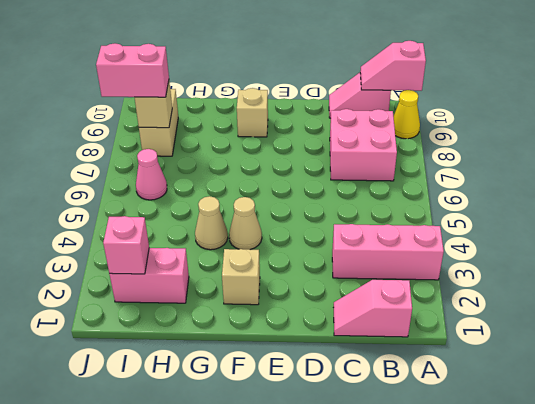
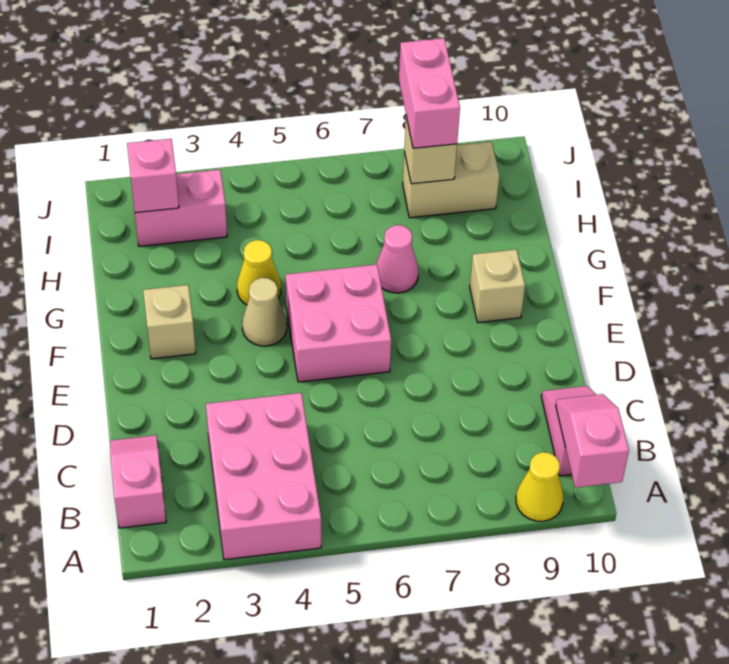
pink brick A3:C3 level 1 -> pink brick A3:C4 level 1
pink brick B7:C8 level 1 -> pink brick E5:F6 level 1
tan cone G4 level 1 -> yellow cone G4 level 1
pink brick H2:I2 level 1 -> pink brick I2:I3 level 1
pink cone I6 level 1 -> pink cone G7 level 1

